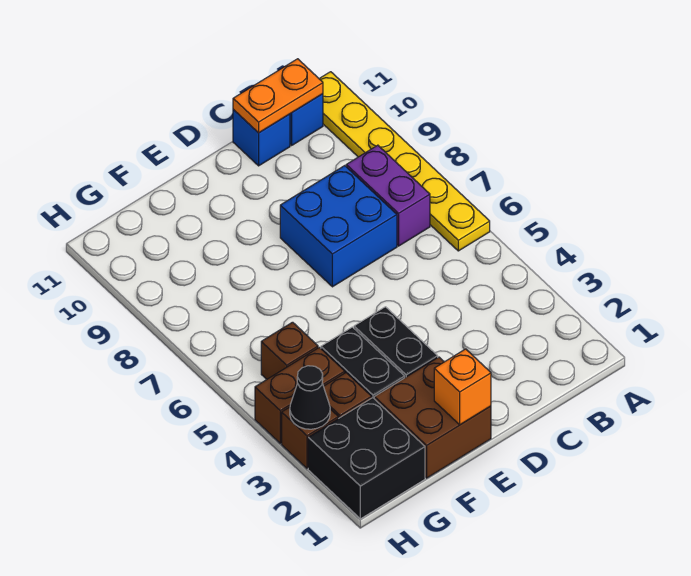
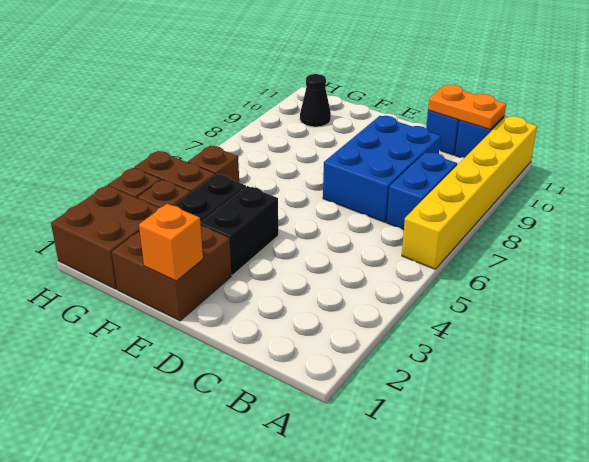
yellow plate A6:A11 level 1 -> yellow brick A6:A11 level 1
purple brick B7:B8 level 1 -> blue brick B7:B8 level 1
blue brick C7:D8 level 1 -> blue brick C7:D9 level 1
black brick G1:H2 level 1 -> brown brick G1:H2 level 1
black cone H3 level 2 -> black cone G10 level 1

